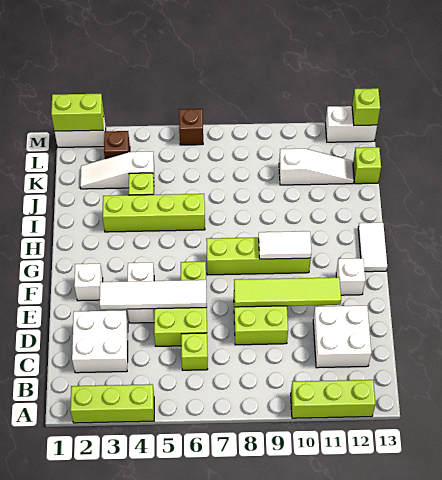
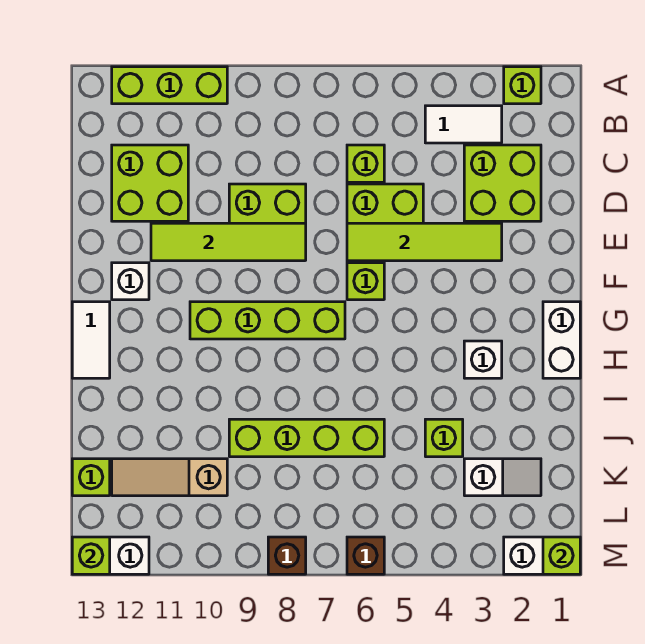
lime brick A2:A4 level 1 -> lime brick A2 level 1
white brick C2:D3 level 1 -> lime brick C2:D3 level 1
white brick C11:D12 level 1 -> lime brick C11:D12 level 1
white tile E3:E6 level 2 -> lime tile E3:E6 level 2
white brick E4:F4 level 1 -> white brick G1:H1 level 1
white brick F2 level 1 -> white brick H3 level 1
white tile G9:G10 level 2 -> white tile B3:B4 level 1
lime brick I3:I6 level 1 -> lime brick J6:J9 level 1
white slope K2:K4 level 1 top 4 -> white slope K2:K3 level 1 top 3
white slope K10:K12 level 1 top 10 -> tan slope K10:K12 level 1 top 10
brown brick L3 level 1 -> brown brick M8 level 1
lime brick M1:M2 level 2 -> lime brick M1 level 2

